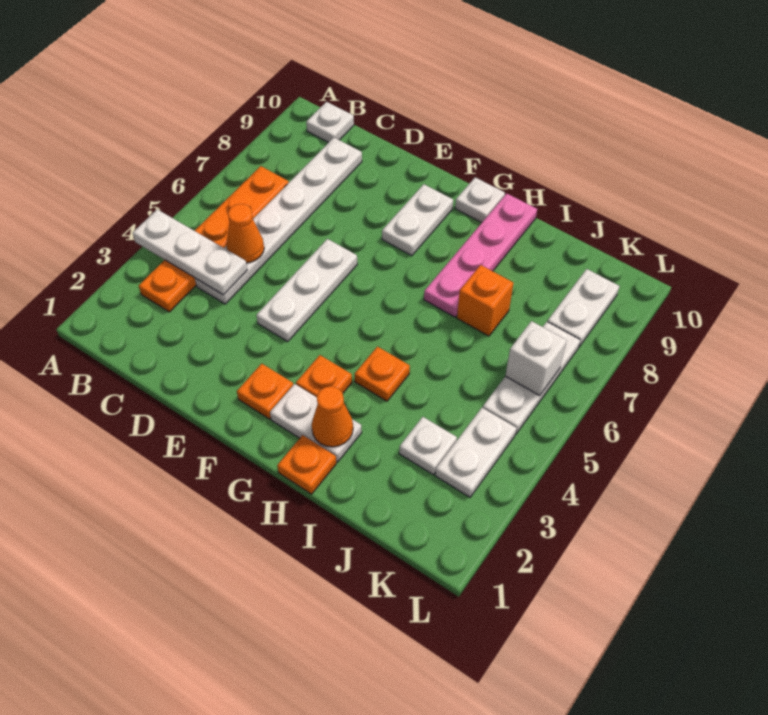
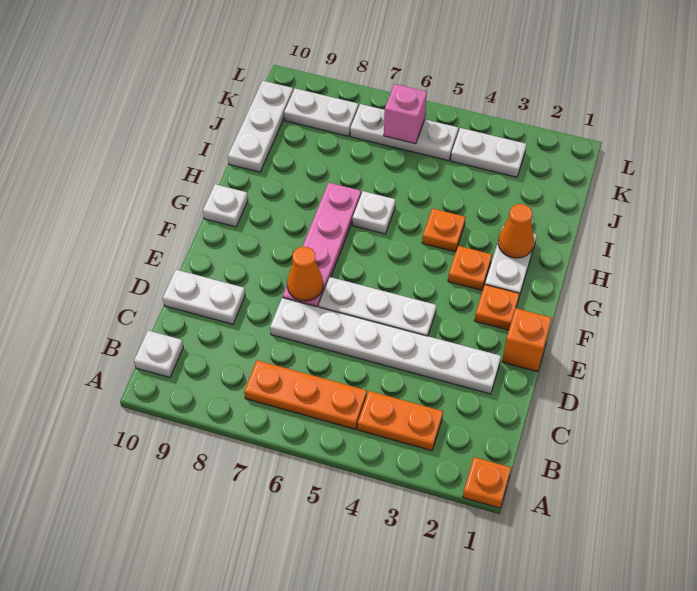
white plate A4:C4 level 2 -> white plate I10:K10 level 1
white plate C4:C9 level 1 -> white plate D2:D7 level 1
orange cone C5 level 2 -> orange cone E7 level 2
white plate F8:F9 level 1 -> white plate D9:D10 level 1
orange plate H1 level 1 -> orange plate A1 level 1
pink plate H7:H10 level 1 -> pink plate E7:H7 level 1
orange brick I7 level 1 -> orange brick E1 level 1
white plate J3 level 1 -> white plate H6 level 1
white brick K6 level 2 -> pink brick K6 level 2

